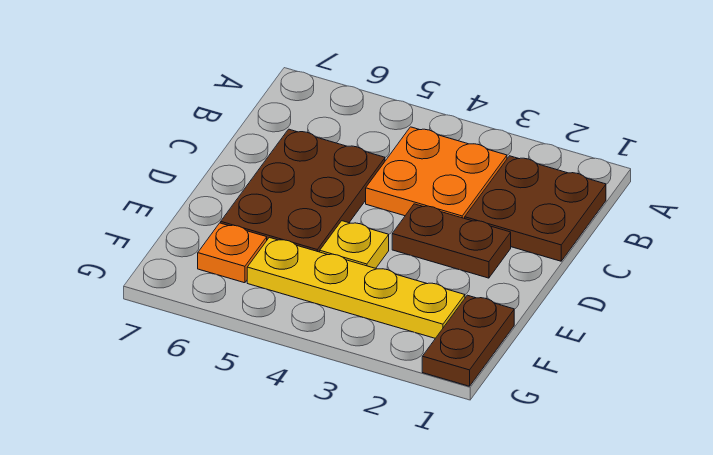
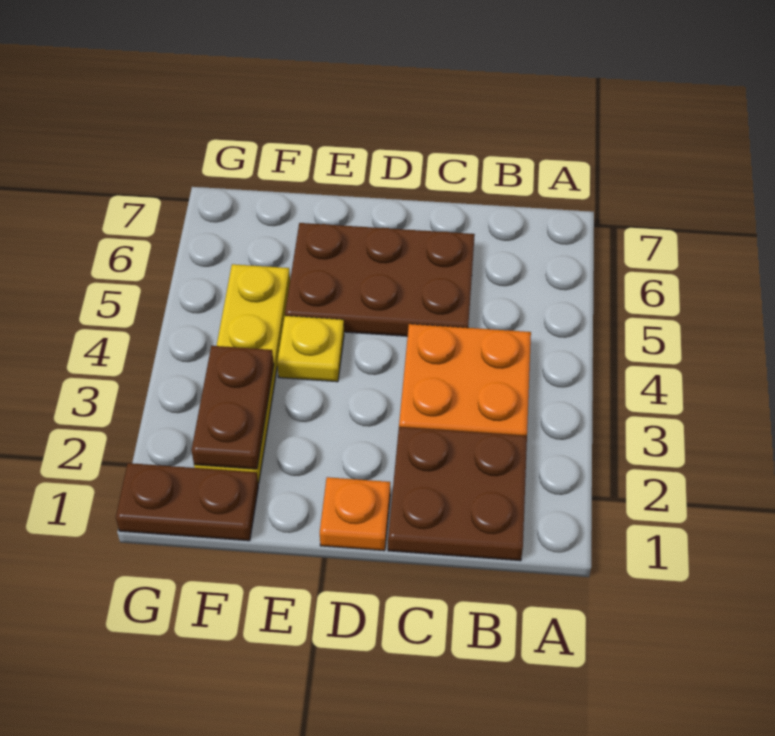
brown plate D2:D3 level 1 -> brown plate F2:F3 level 2
orange plate F6 level 1 -> orange plate D1 level 1

